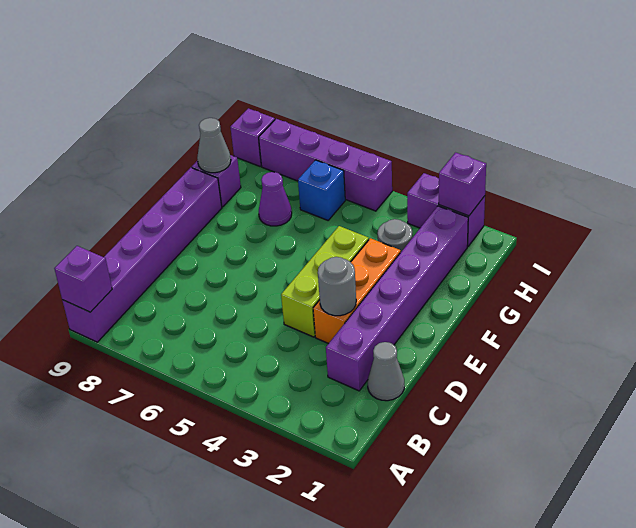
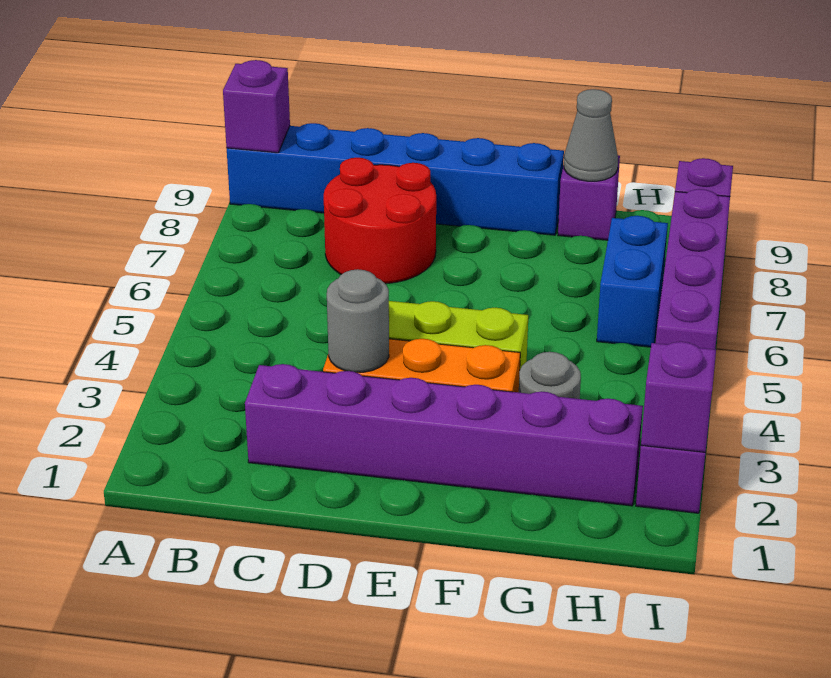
purple brick A9:F9 level 1 -> blue brick A9:F9 level 1
grey cone C1 level 1 -> none
none -> red round brick C7:D8 level 1
purple cone G7 level 1 -> none
blue brick H6 level 1 -> blue brick H6:H7 level 1

